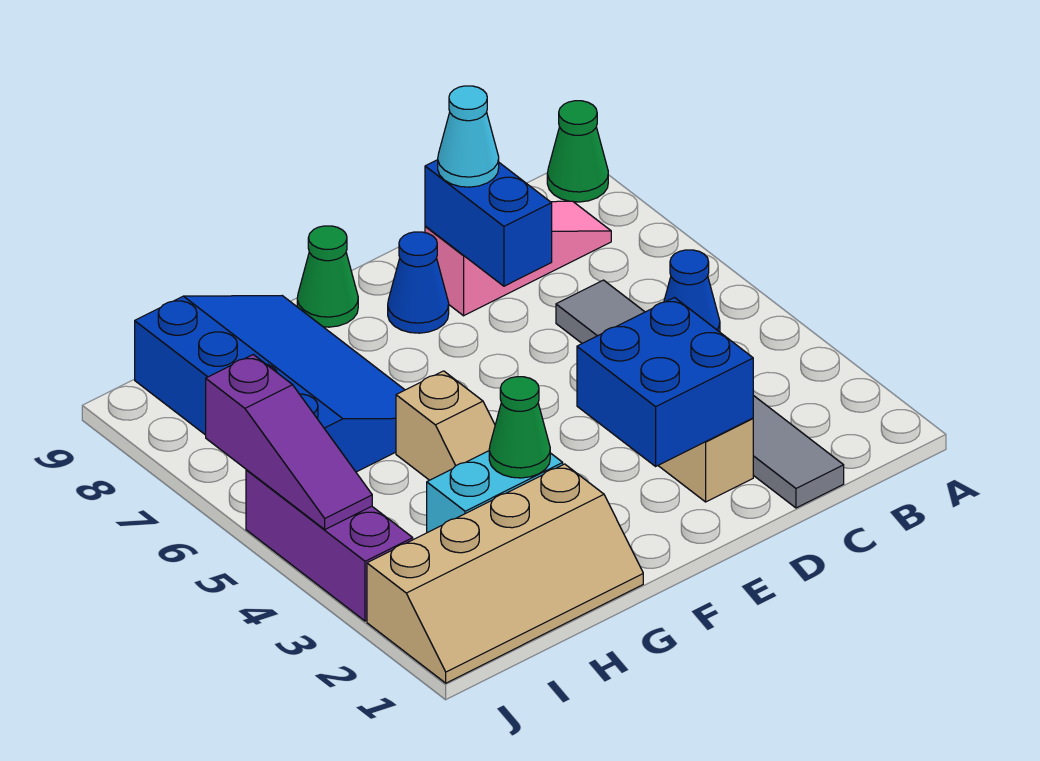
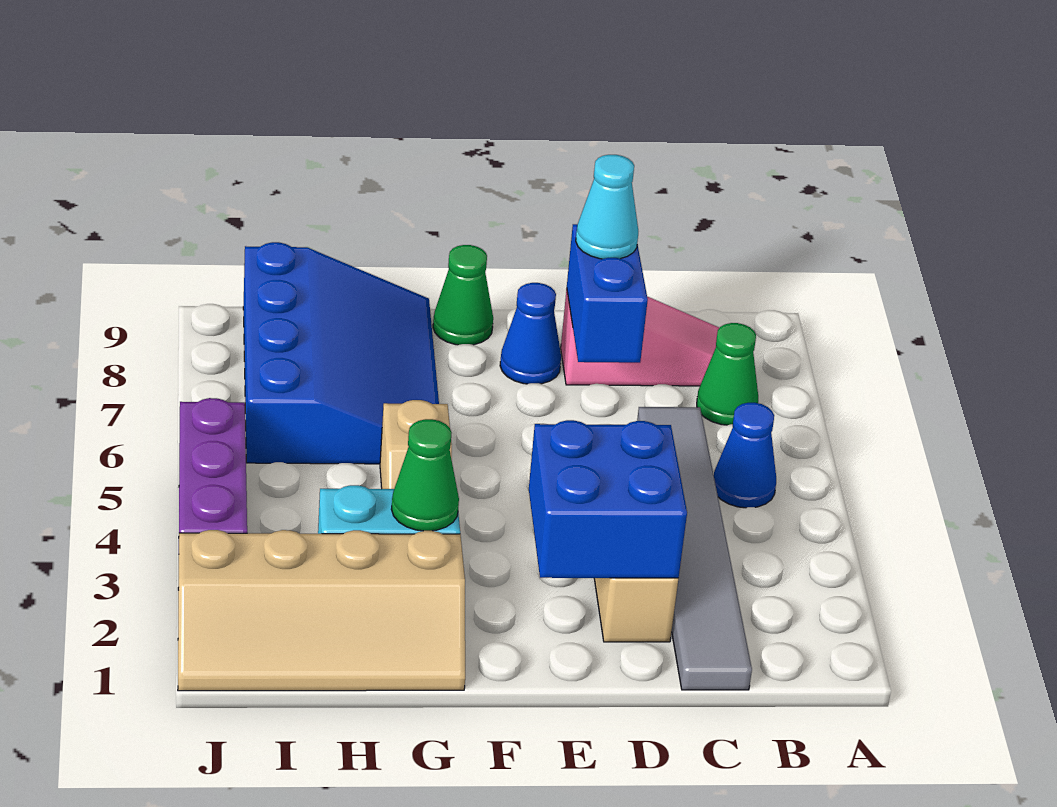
green cone A9 level 1 -> green cone B7 level 1
purple slope J4:J6 level 2 top 6 -> none

